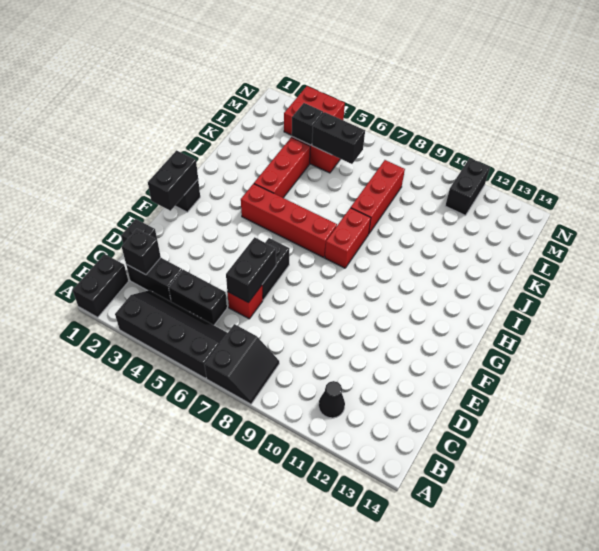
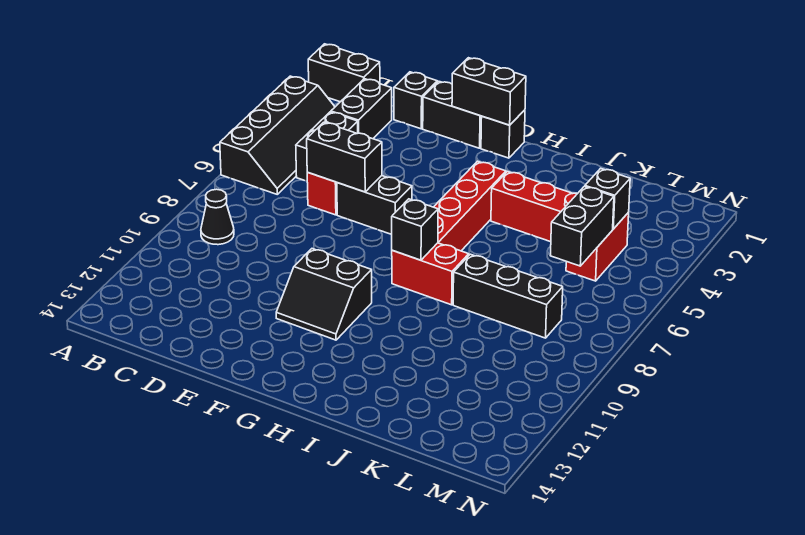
black slope A7:B8 level 1 top 7 -> black slope F10:G11 level 1 top 10
black cone B11 level 1 -> black cone B9 level 1
black brick C2 level 2 -> black brick H8 level 2
red brick J8:L8 level 1 -> black brick J8:L8 level 1
red brick M3:N4 level 1 -> none
black brick M11:N11 level 1 -> black brick E1:F1 level 1

